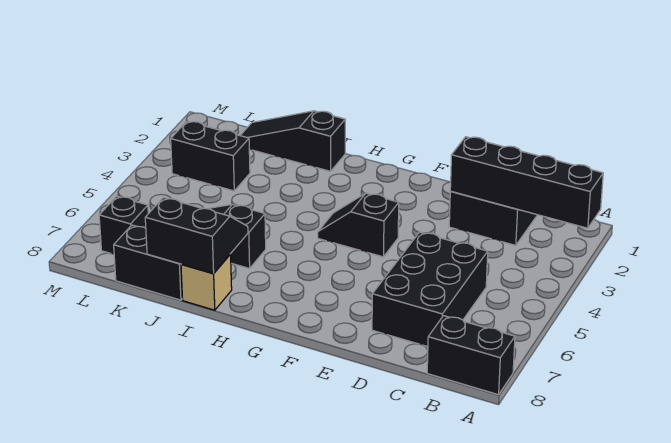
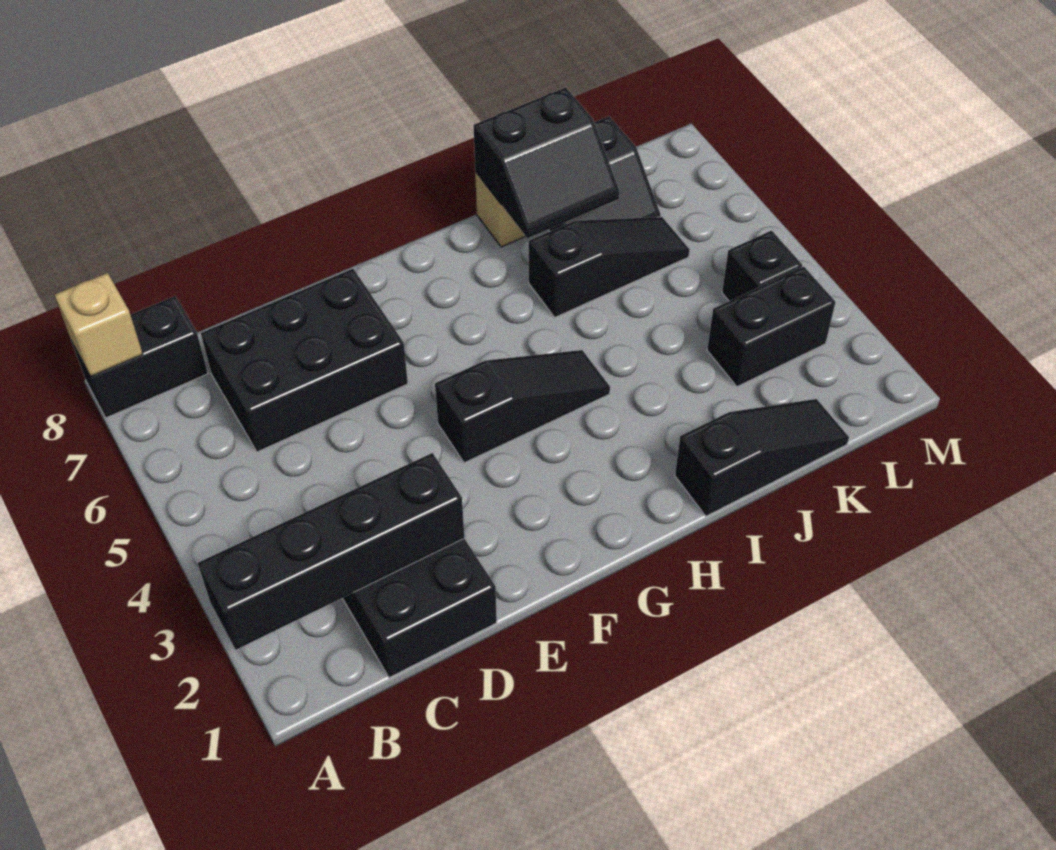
none -> tan brick A8 level 2
black brick C5:D7 level 1 -> black brick C6:E7 level 1
black slope F4:G4 level 1 top F -> black slope F4:H4 level 1 top F
black brick L7 level 1 -> black brick L4 level 1

